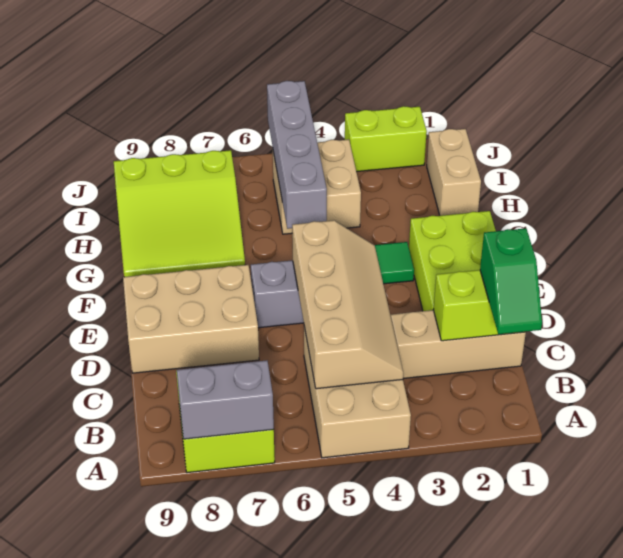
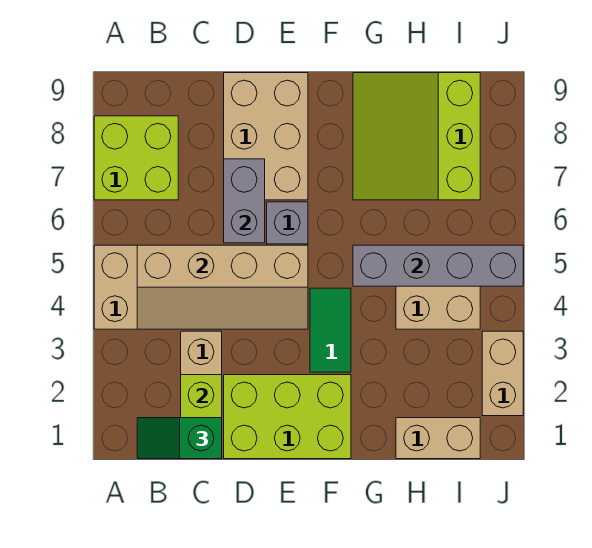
grey brick A7:A8 level 2 -> grey brick D6:D7 level 2
lime brick J2:J3 level 1 -> tan brick J2:J3 level 1

